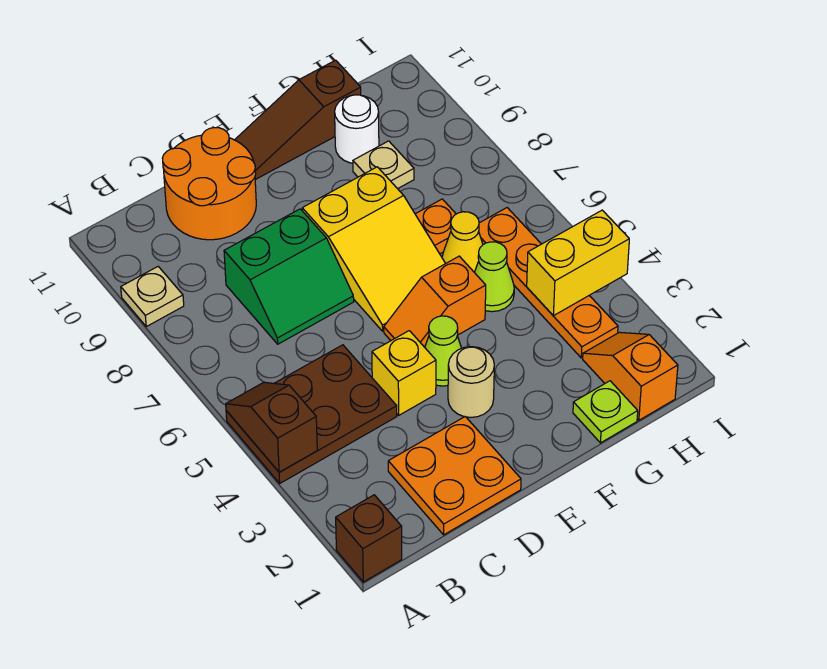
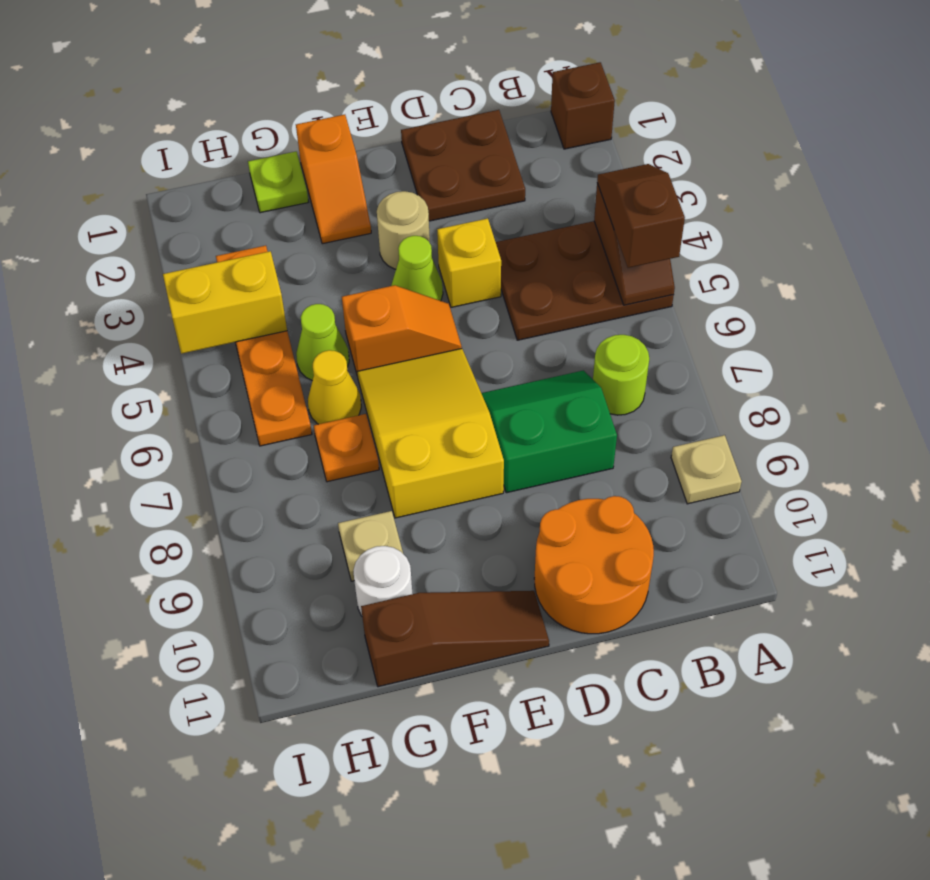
none -> brown slope A4:A5 level 3 top 5
none -> lime round brick B7 level 1
orange plate C1:D2 level 1 -> brown plate C1:D2 level 1
orange slope H1:H2 level 1 top 1 -> orange slope F1:F2 level 1 top 1

